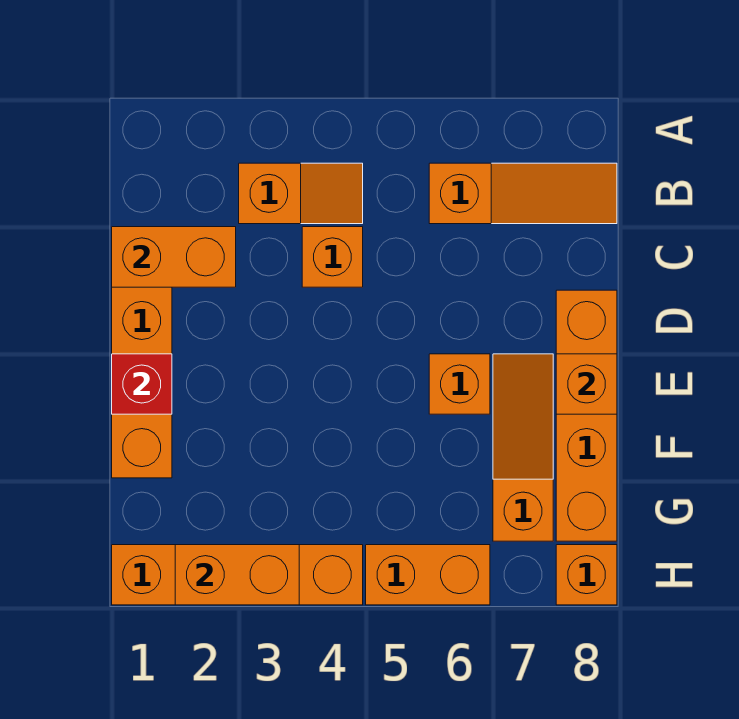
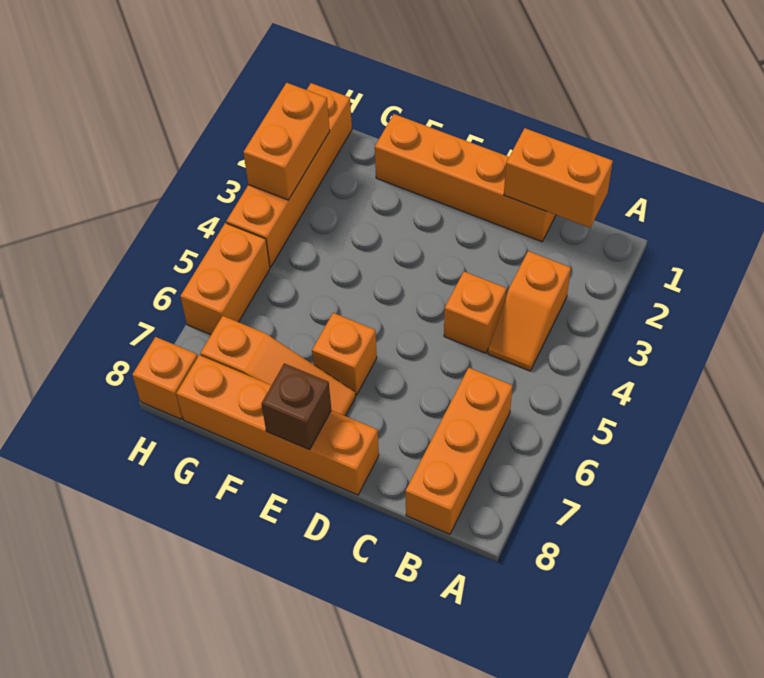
orange slope B6:B8 level 1 top 6 -> orange brick B6:B8 level 1
orange brick C1:C2 level 2 -> orange brick B1:C1 level 2
red brick E1 level 2 -> none
orange brick E8 level 2 -> brown brick E8 level 2

